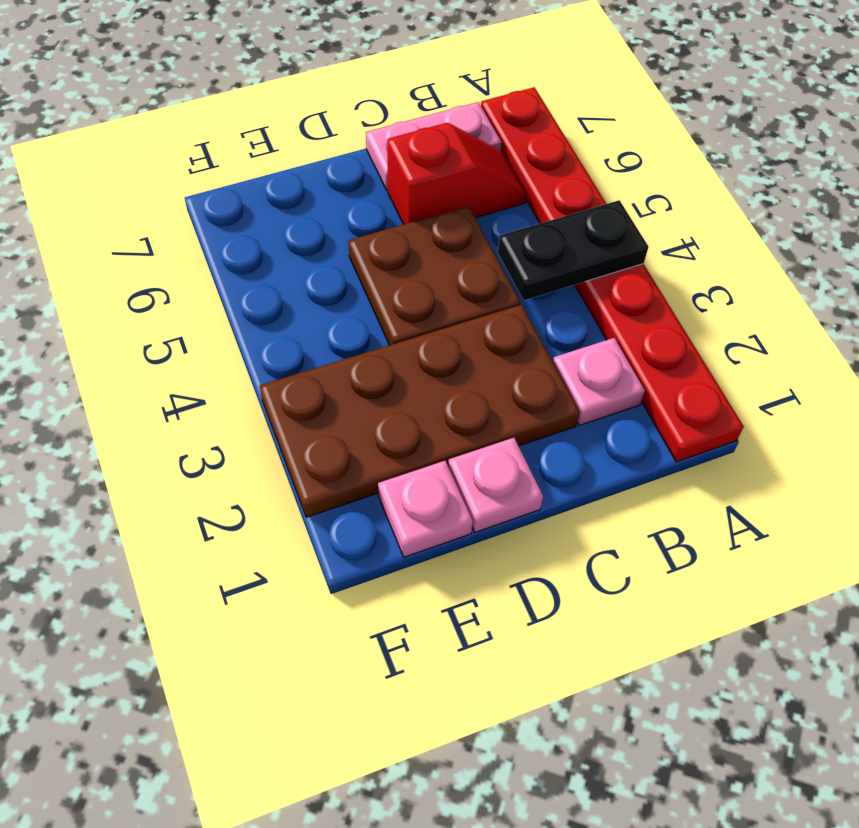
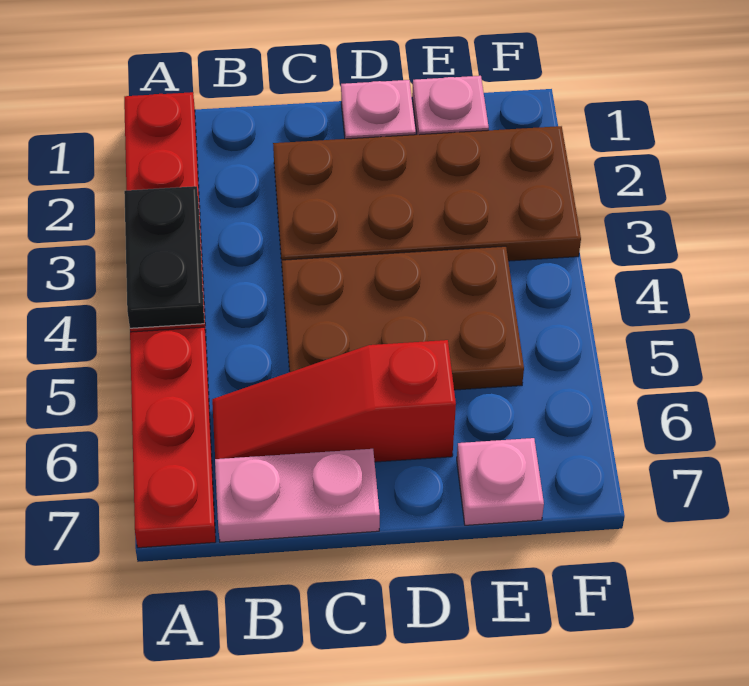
black plate A4:B4 level 2 -> black plate A3:A4 level 2
pink plate B2 level 1 -> pink plate E7 level 1
red slope B6:C6 level 1 top C -> red slope B6:D6 level 1 top D
brown plate C4:D5 level 1 -> brown plate C4:E5 level 1

